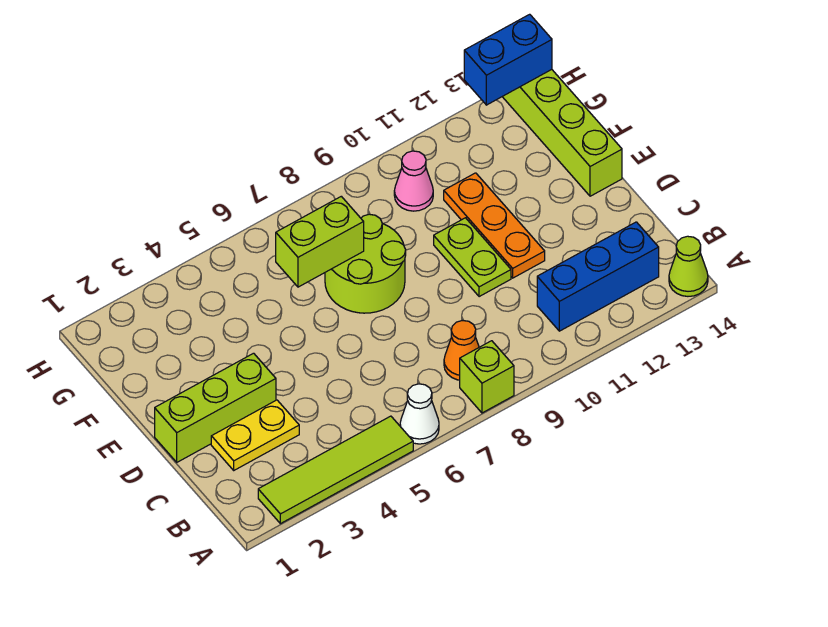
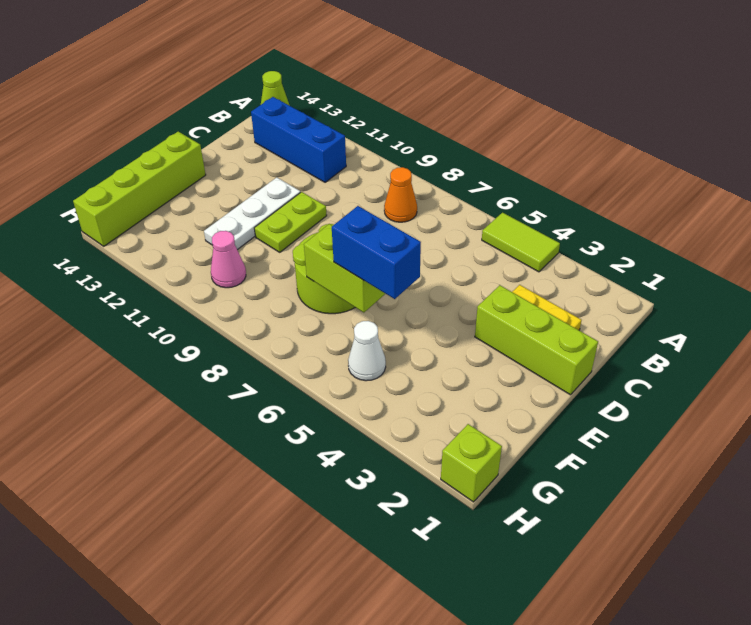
lime tile A2:A5 level 1 -> lime tile A4:A5 level 1
white cone A6 level 1 -> white cone G5 level 1
lime brick A8 level 1 -> lime brick H1 level 1
orange plate D11:F11 level 1 -> white plate D11:F11 level 1
blue brick H13:H14 level 2 -> blue brick F5:F6 level 3

